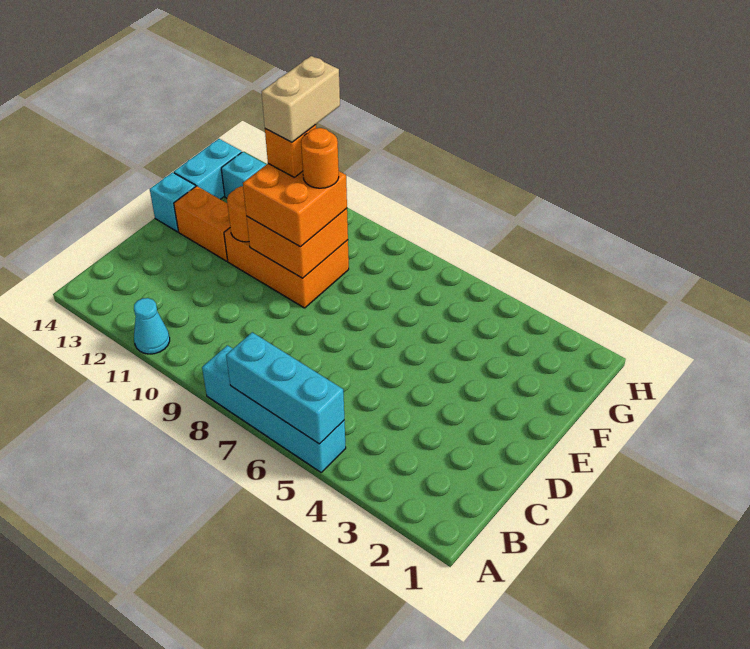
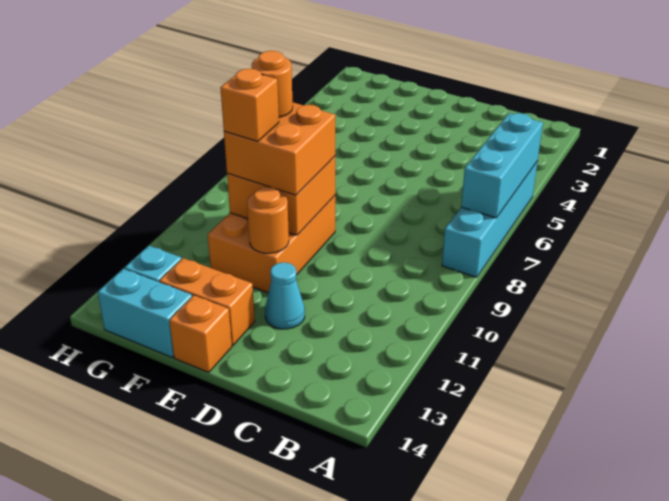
cyan cone A11 level 1 -> cyan cone D12 level 1
orange brick E12:E13 level 1 -> orange brick E13:F13 level 1
cyan brick E14 level 1 -> orange brick E14 level 1
tan brick F10:G10 level 5 -> none

